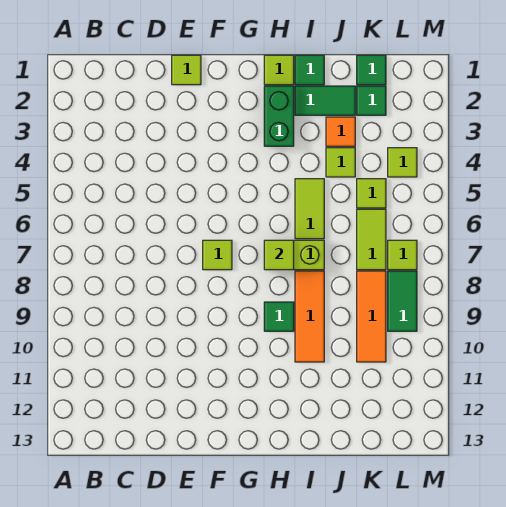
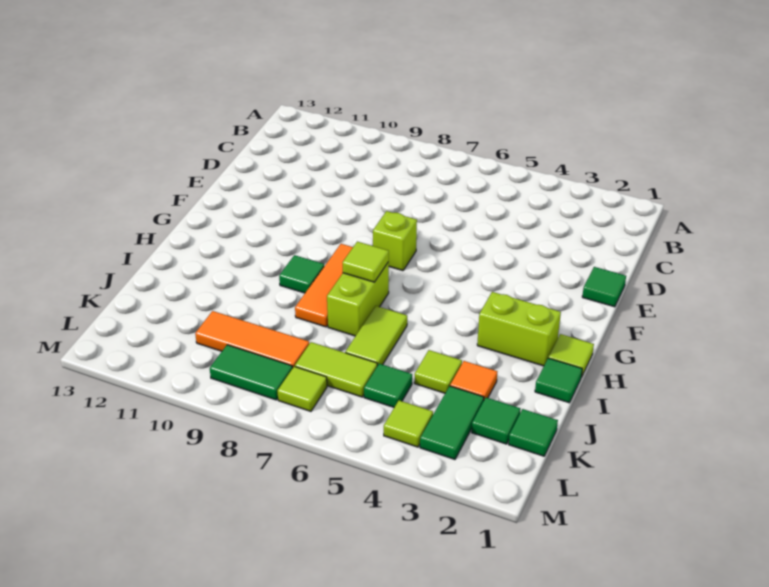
lime tile E1 level 1 -> green tile E1 level 1
lime tile F7 level 1 -> lime brick F7 level 1
green brick H2:H3 level 1 -> lime brick H2:H3 level 1
green tile I2:J2 level 1 -> green tile K3:L3 level 1
lime tile I5:I6 level 1 -> lime tile I6:J6 level 1
orange tile I8:I10 level 1 -> orange tile G8:I8 level 1
lime tile K5 level 1 -> green tile K5 level 1

